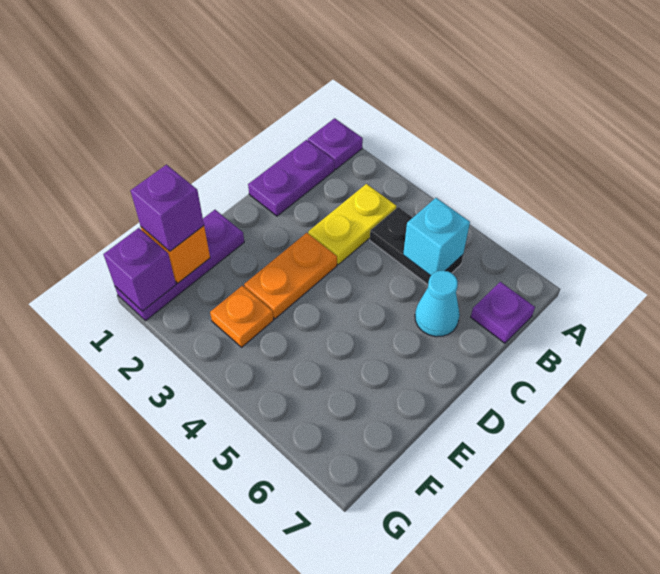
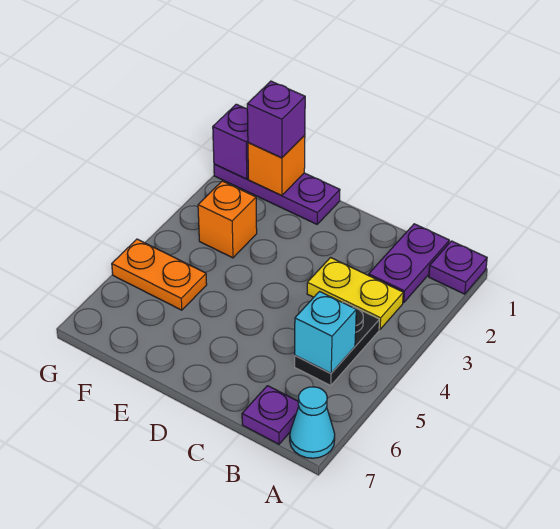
purple plate B1:C1 level 1 -> purple plate B1:B2 level 1
cyan cone C6 level 1 -> cyan cone A7 level 1
orange plate D3:E3 level 1 -> orange plate F5:G5 level 1
orange plate F3 level 1 -> orange brick F3 level 1

